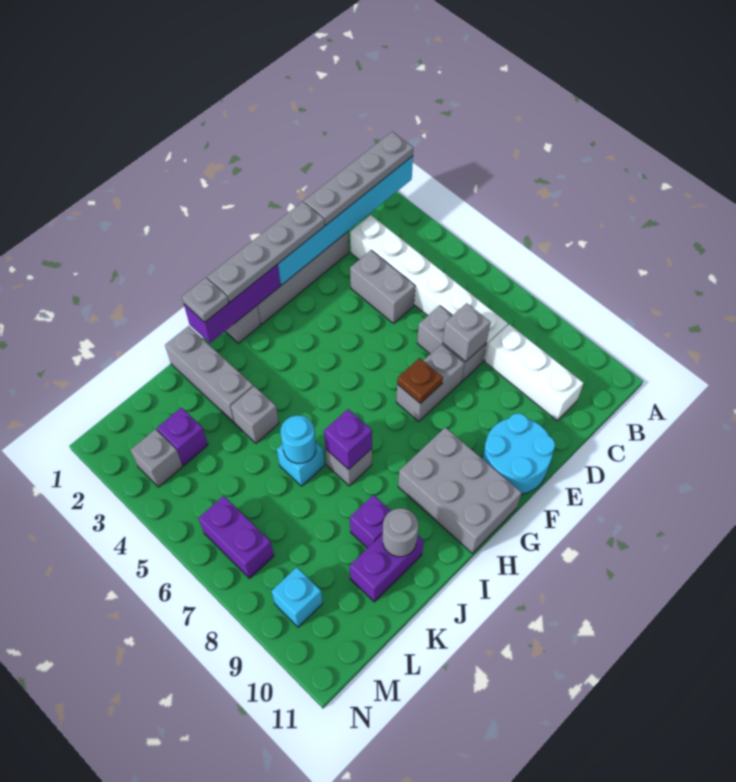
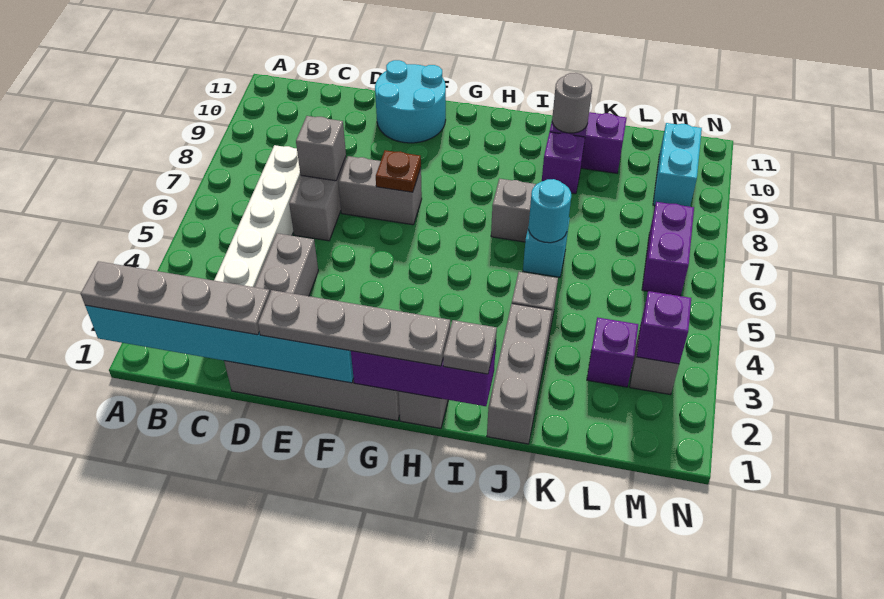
white brick C8:C10 level 1 -> none
grey brick G9:H11 level 1 -> none
purple brick I7 level 2 -> purple brick M3 level 2
cyan brick M9 level 1 -> cyan brick M9:M10 level 1

